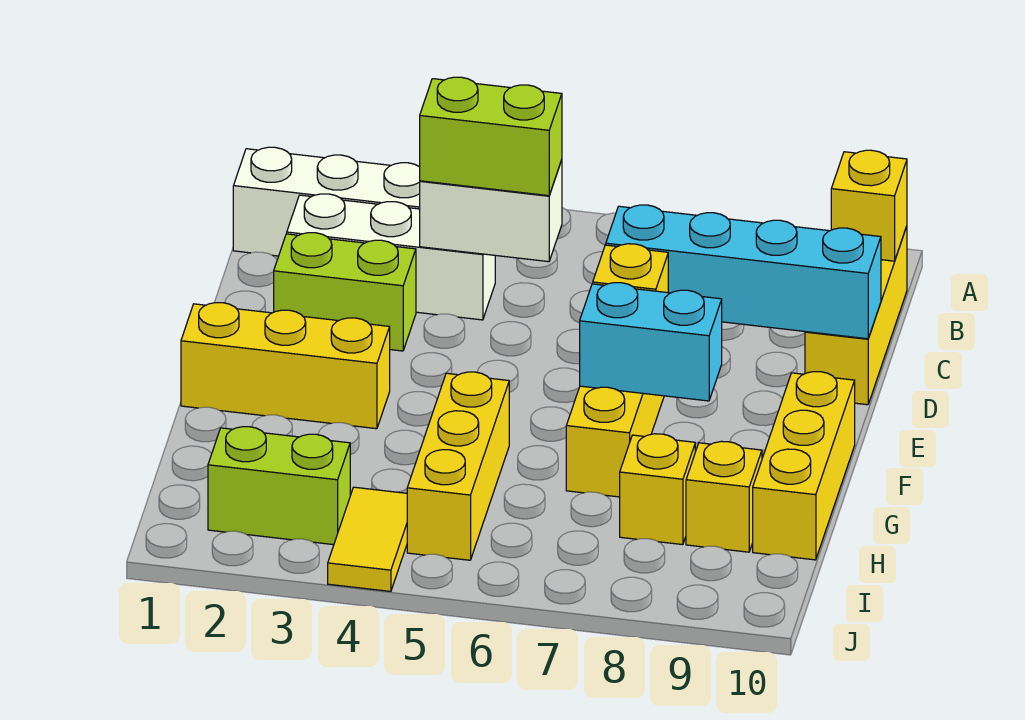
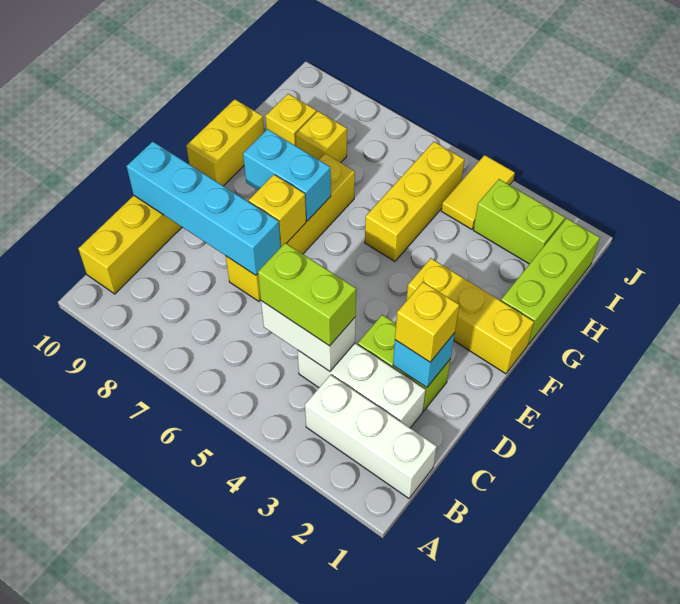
yellow brick B10 level 2 -> yellow brick D2 level 3
none -> cyan brick D2 level 2
yellow brick F10:H10 level 1 -> yellow brick F10:G10 level 1
none -> lime brick G1:I1 level 1

